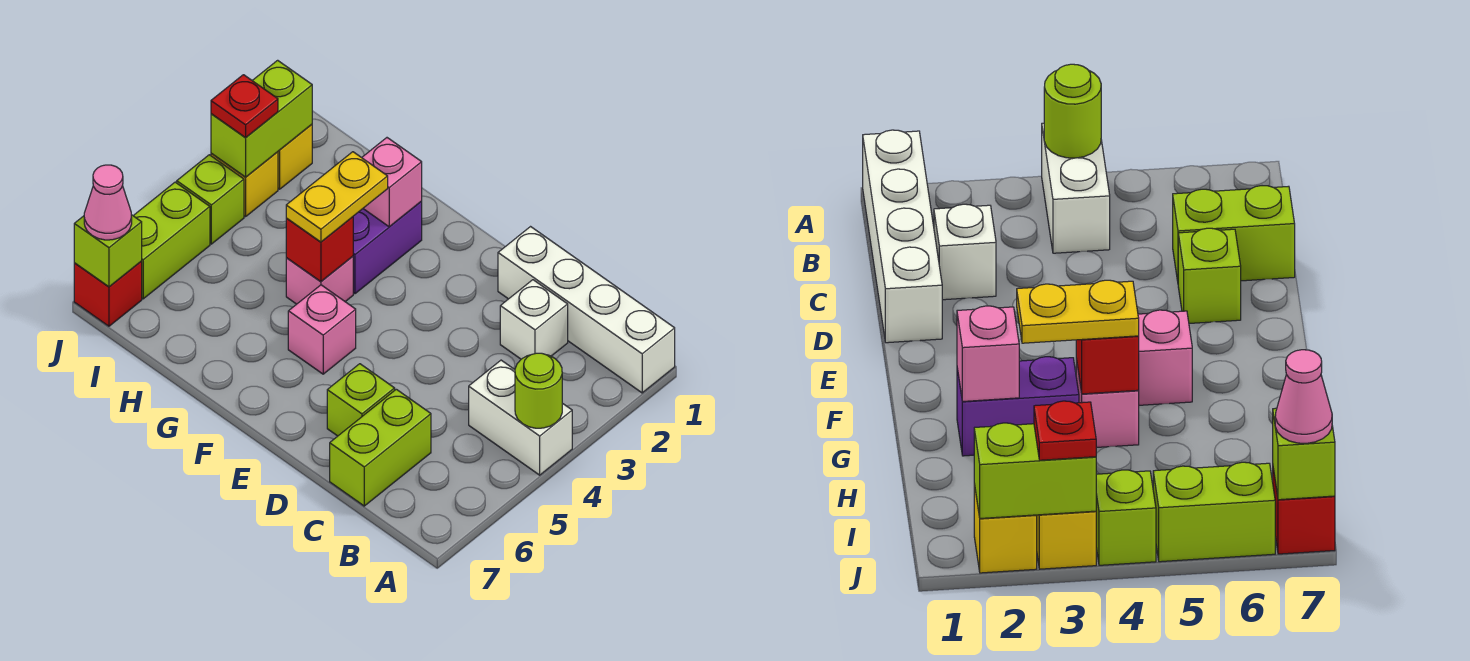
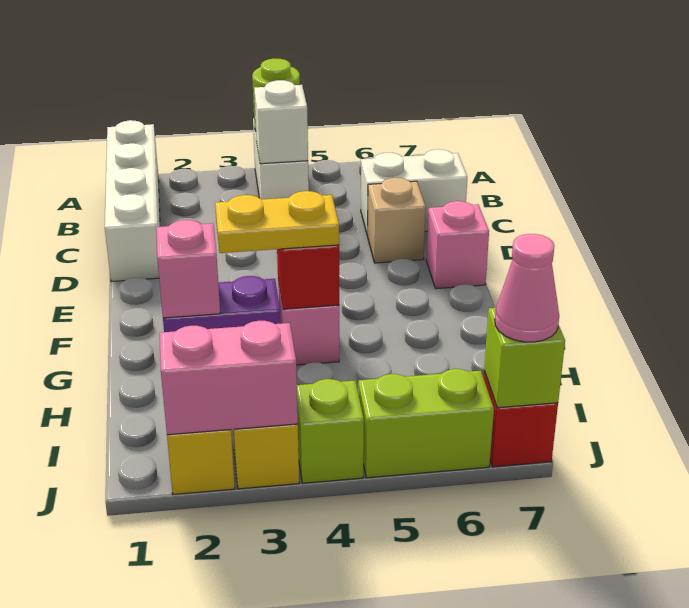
white brick C2 level 1 -> white brick B4 level 2
lime brick C6:C7 level 1 -> white brick C6:C7 level 1
lime brick D6 level 1 -> tan brick D6 level 1
pink brick F5 level 1 -> pink brick E7 level 1
lime brick J2:J3 level 2 -> pink brick J2:J3 level 2
red plate J3 level 3 -> none

